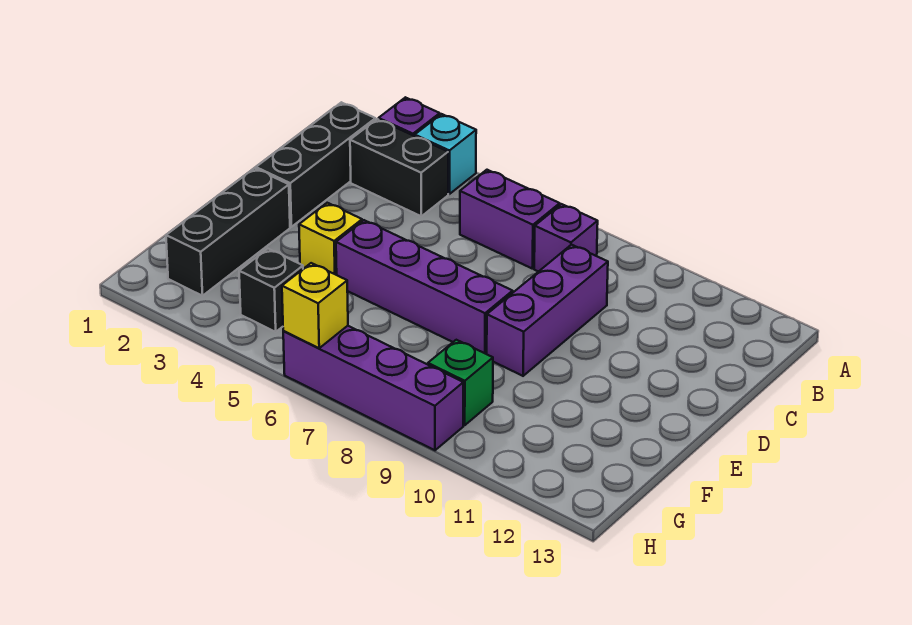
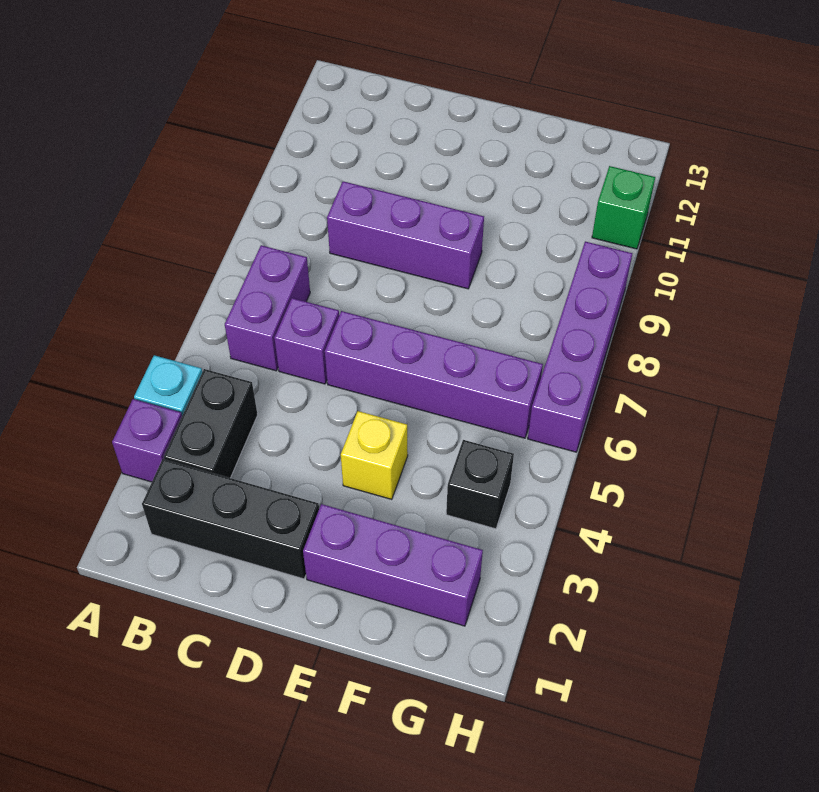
purple brick B8 level 1 -> purple brick C6 level 1
black brick E2:G2 level 1 -> purple brick E2:G2 level 1
purple brick E5:E8 level 1 -> purple brick D6:G6 level 1
green brick G9 level 1 -> green brick H11 level 1
yellow brick H6 level 2 -> none

